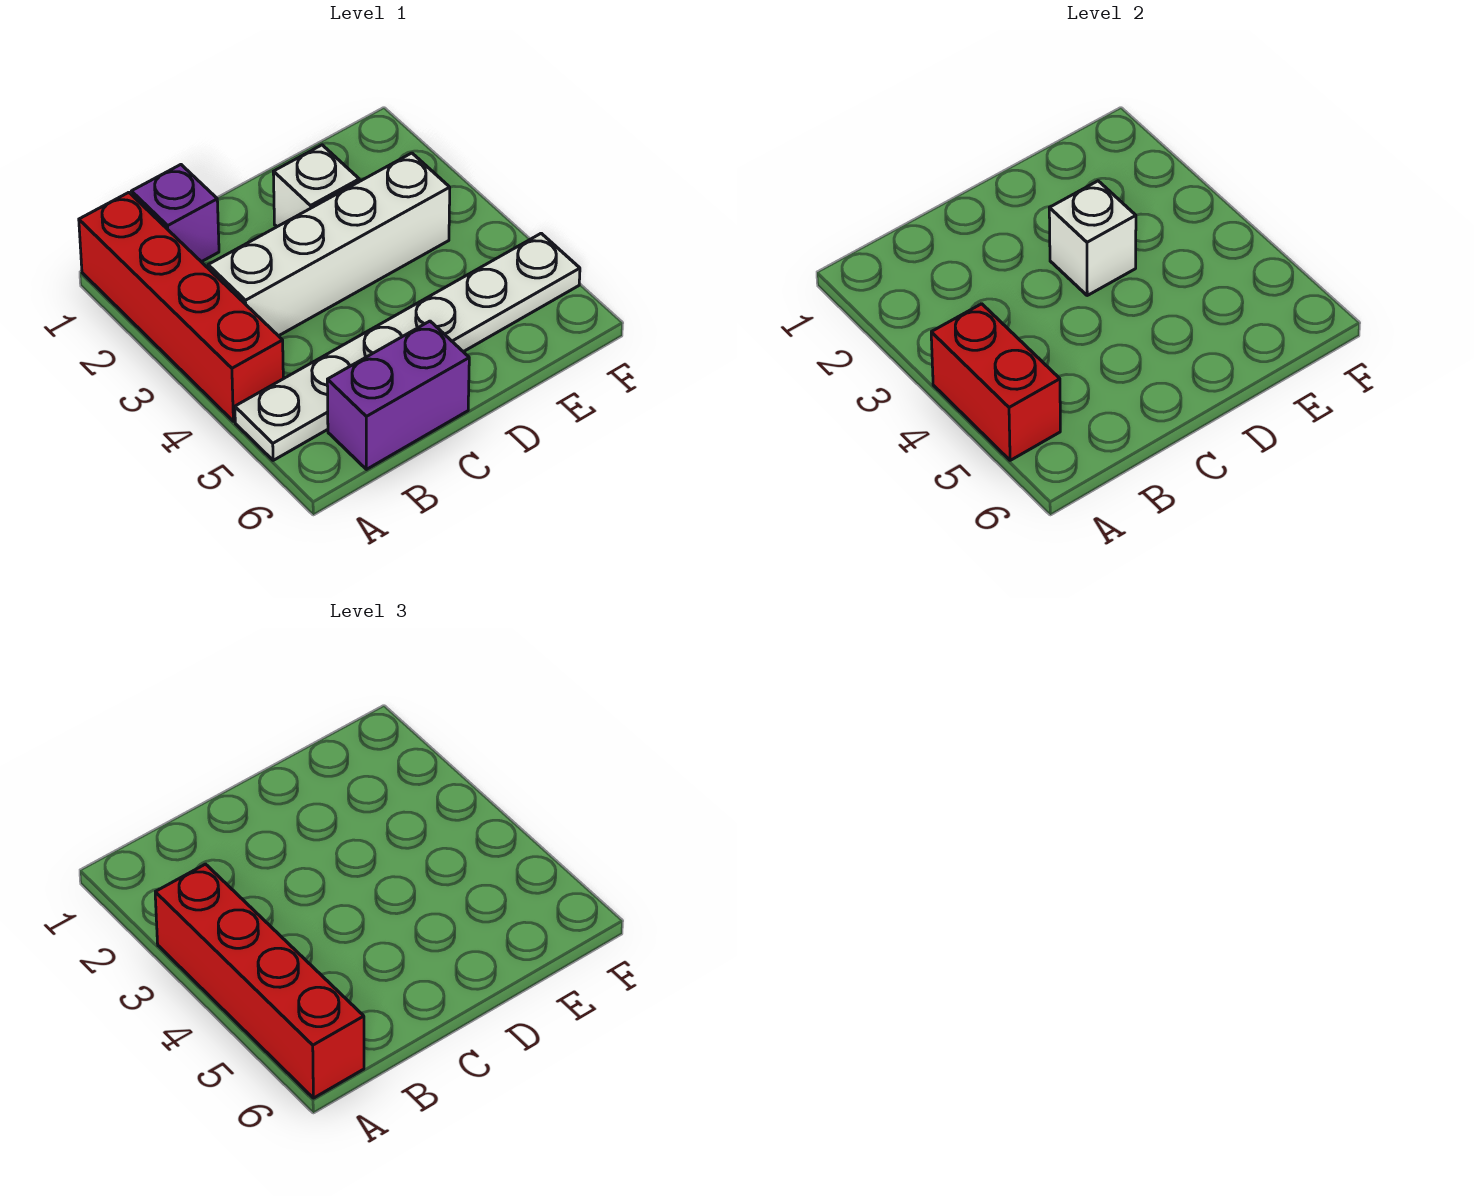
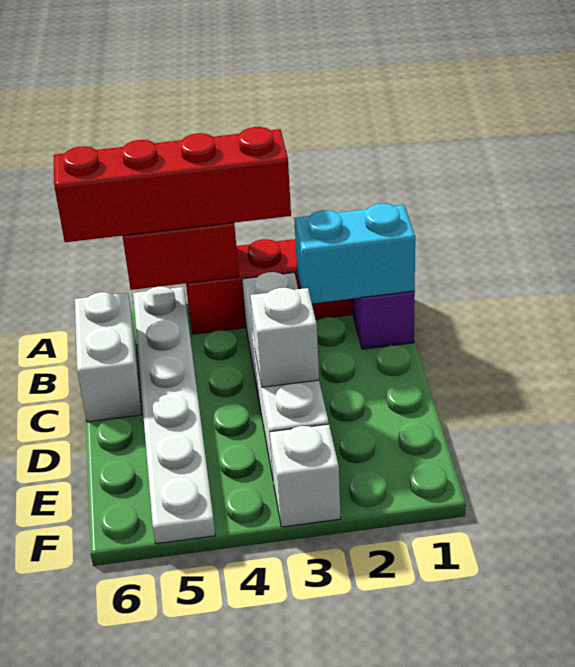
none -> cyan brick B1:B2 level 2
purple brick B6:C6 level 1 -> white brick B6:C6 level 1
white brick D2 level 1 -> white brick F3 level 1

